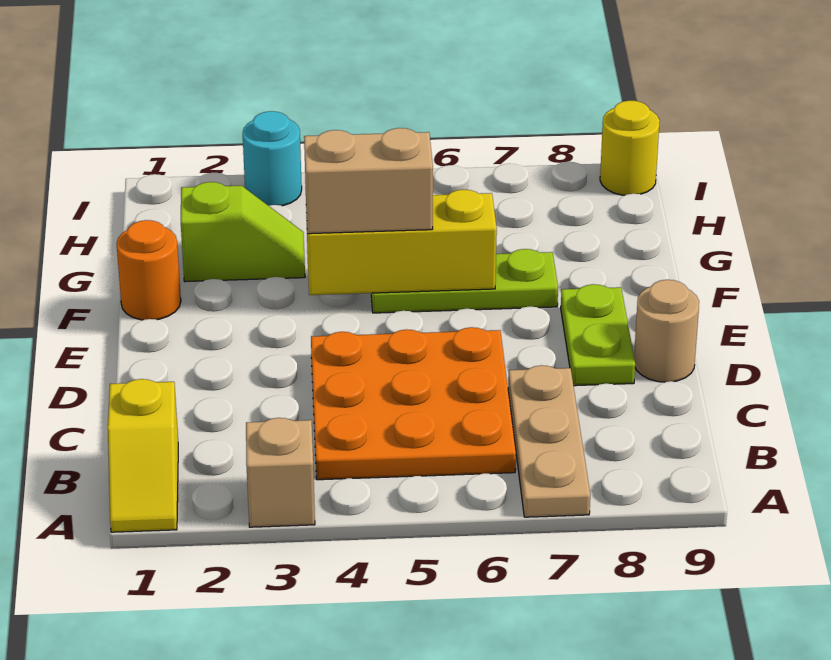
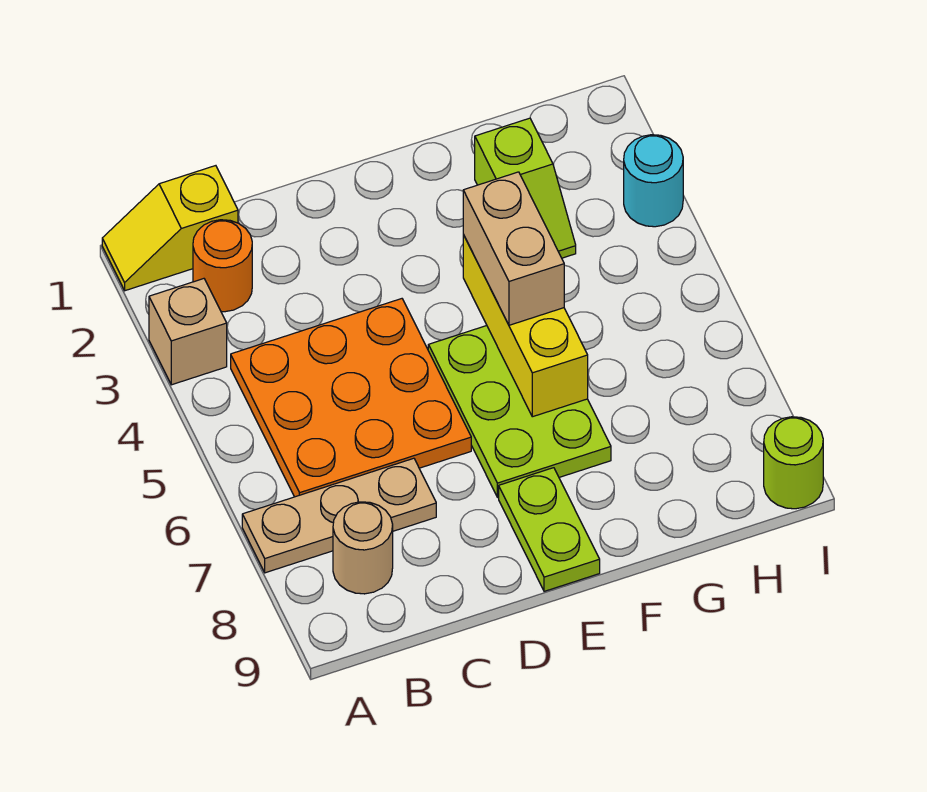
lime plate D8:E8 level 1 -> lime plate E8:E9 level 1
tan round brick D9 level 1 -> tan round brick B8 level 1
orange round brick F1 level 1 -> orange round brick B2 level 1
lime plate F5:F7 level 1 -> lime plate E5:F7 level 1
yellow round brick I9 level 1 -> lime round brick I9 level 1

